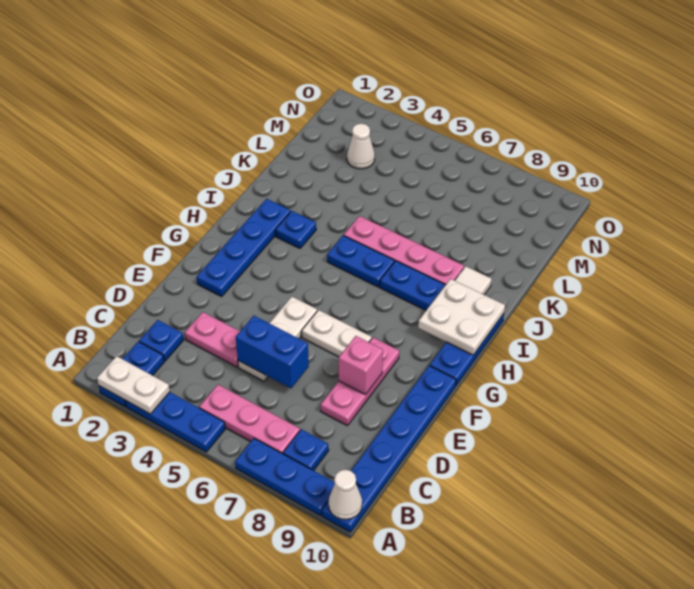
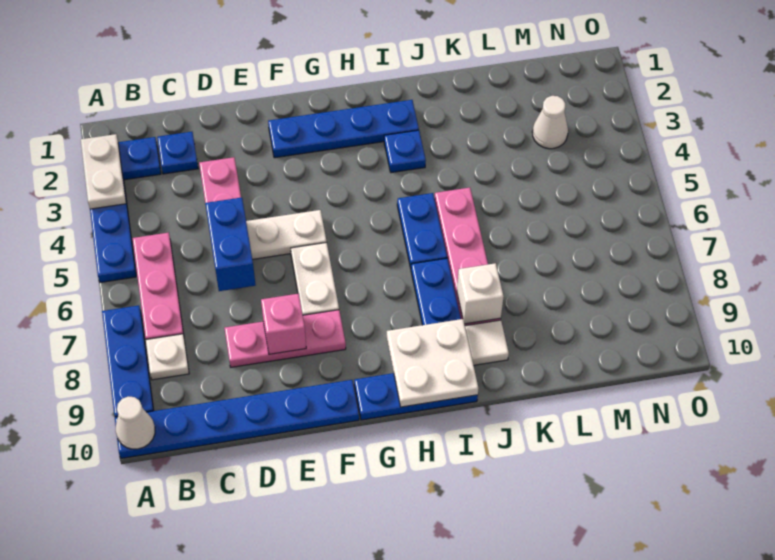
blue plate B8 level 1 -> white plate B8 level 1
none -> white brick J8 level 2

